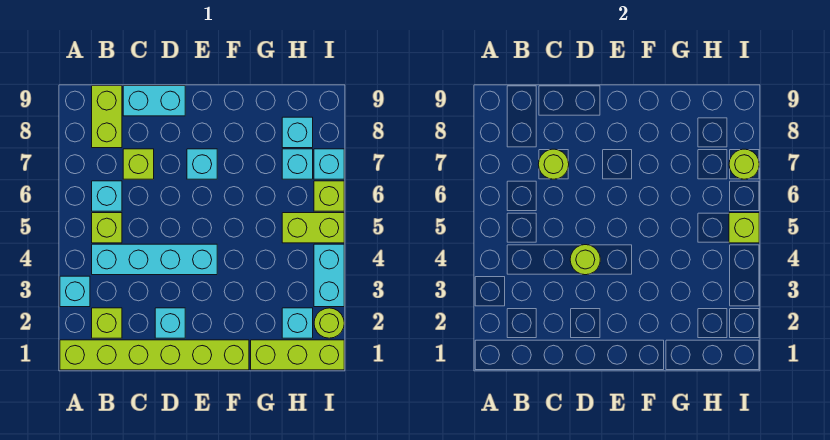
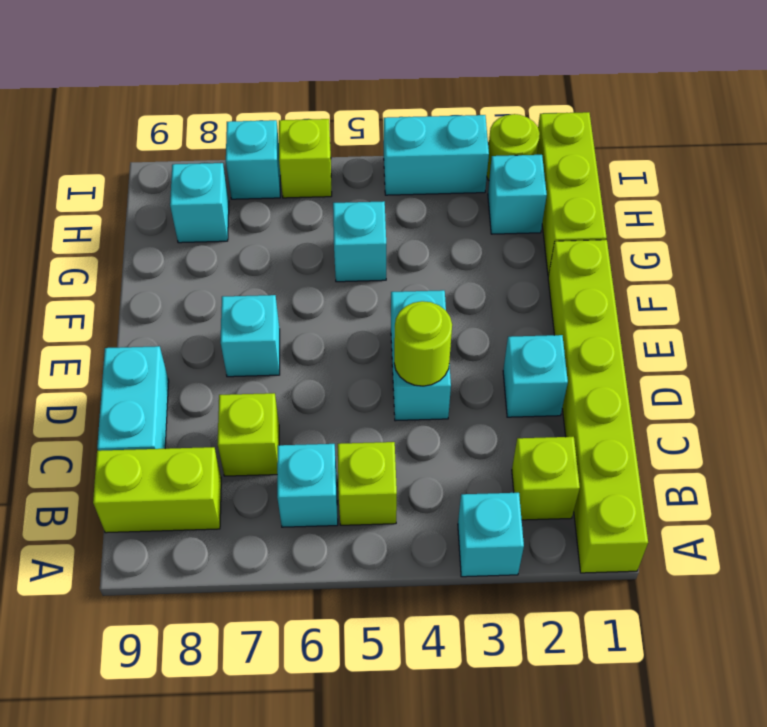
cyan brick B4:E4 level 1 -> cyan brick D4:E4 level 1
lime round brick C7 level 2 -> none
lime brick H5:I5 level 1 -> none
cyan brick H7 level 1 -> cyan brick G5 level 1
lime brick I5 level 2 -> none
lime round brick I7 level 2 -> none

